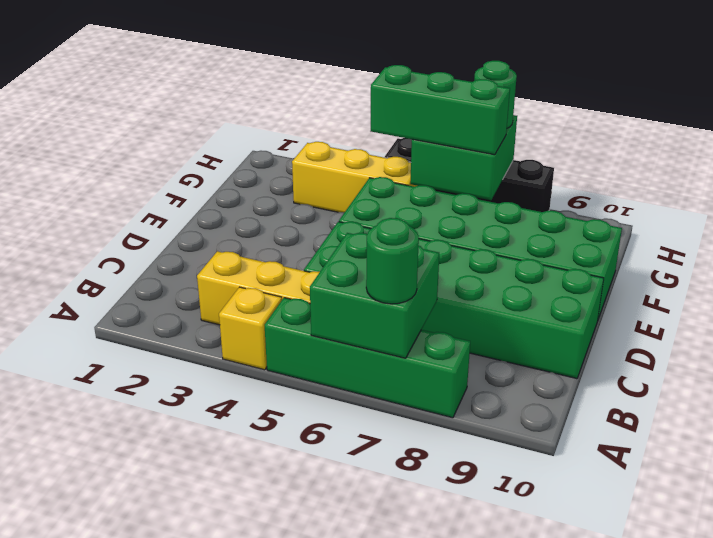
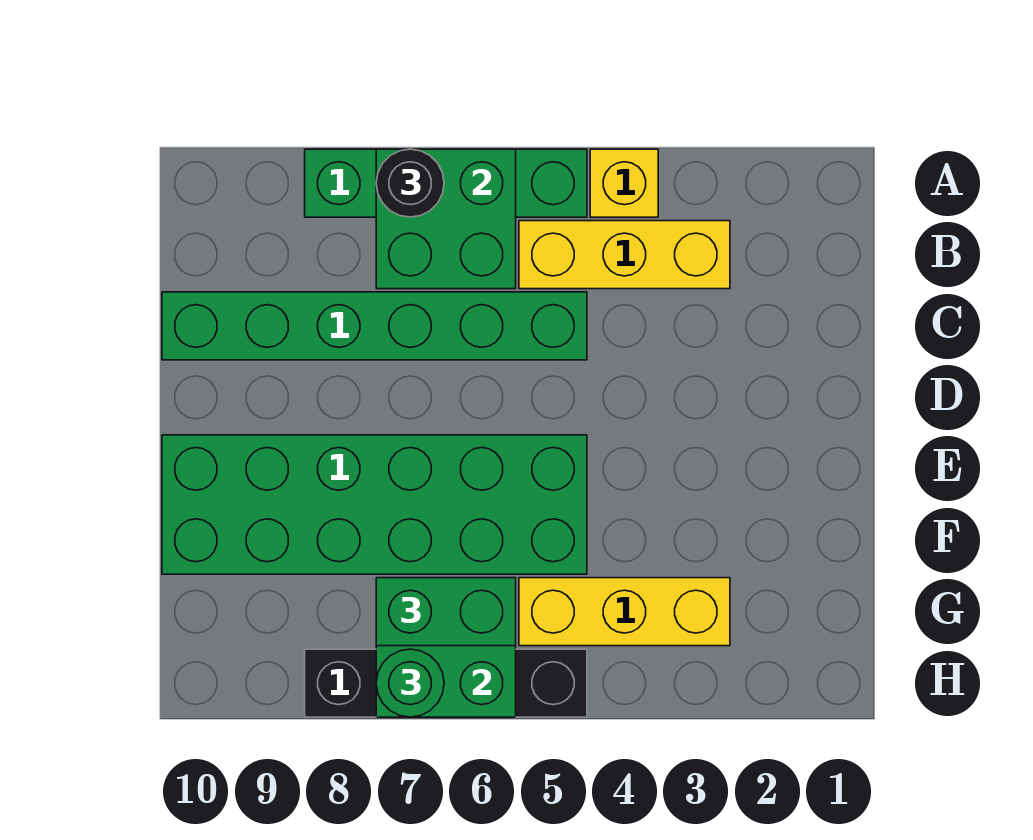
green round brick A7 level 3 -> black round brick A7 level 3
green brick C5:D10 level 1 -> green brick C5:C10 level 1
green brick G5:G7 level 3 -> green brick G6:G7 level 3

